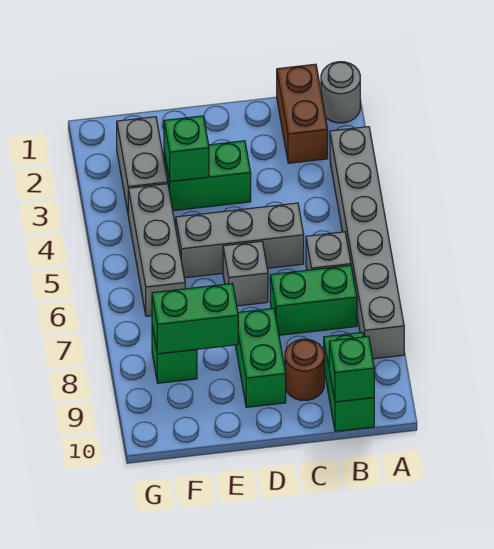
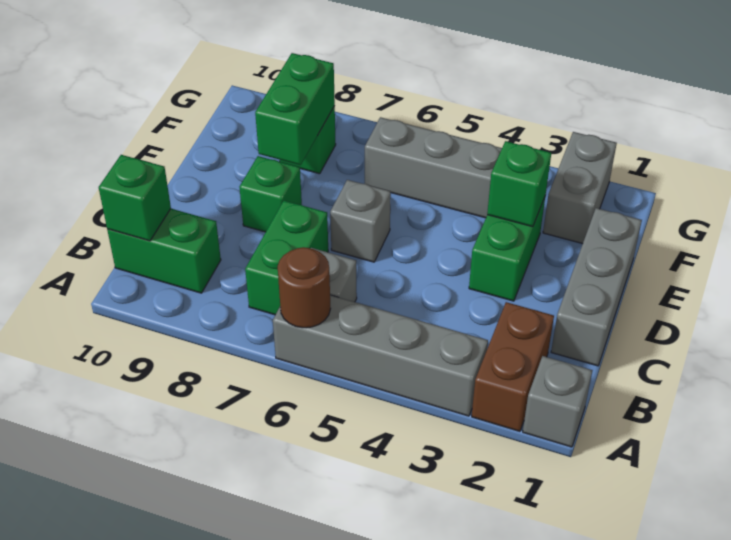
grey round brick A1 level 1 -> grey brick A1 level 1
grey brick A3:A8 level 1 -> grey brick A3:A6 level 1
brown brick B1:B2 level 1 -> brown brick A2:B2 level 1
grey brick C5:E5 level 1 -> grey brick C1:E1 level 1
brown round brick C9 level 1 -> brown round brick A6 level 2
green brick D8:D9 level 1 -> green brick D8 level 1
grey brick F2:F3 level 1 -> grey brick F2:G2 level 1

